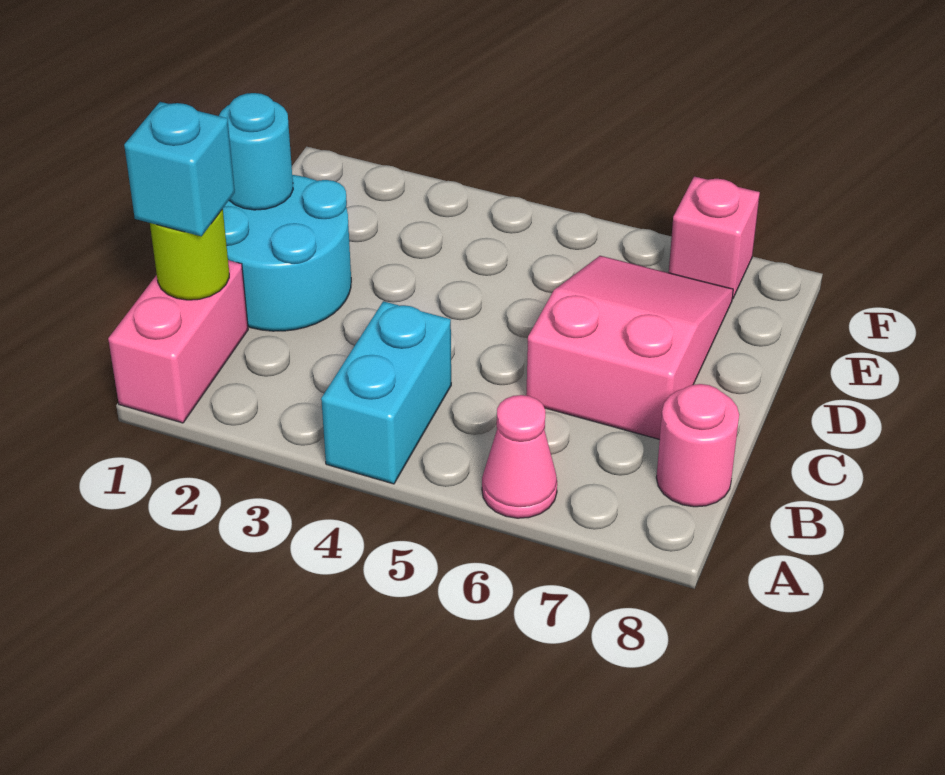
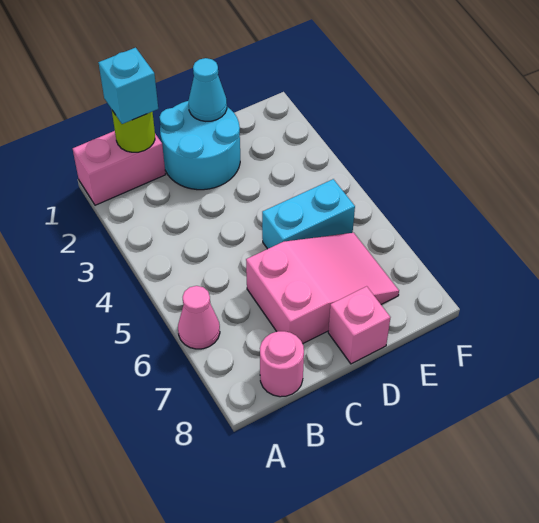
cyan brick A4:B4 level 1 -> cyan brick D5:E5 level 1
cyan round brick D1 level 2 -> cyan cone D1 level 2
pink brick F7 level 1 -> pink brick D8 level 1

